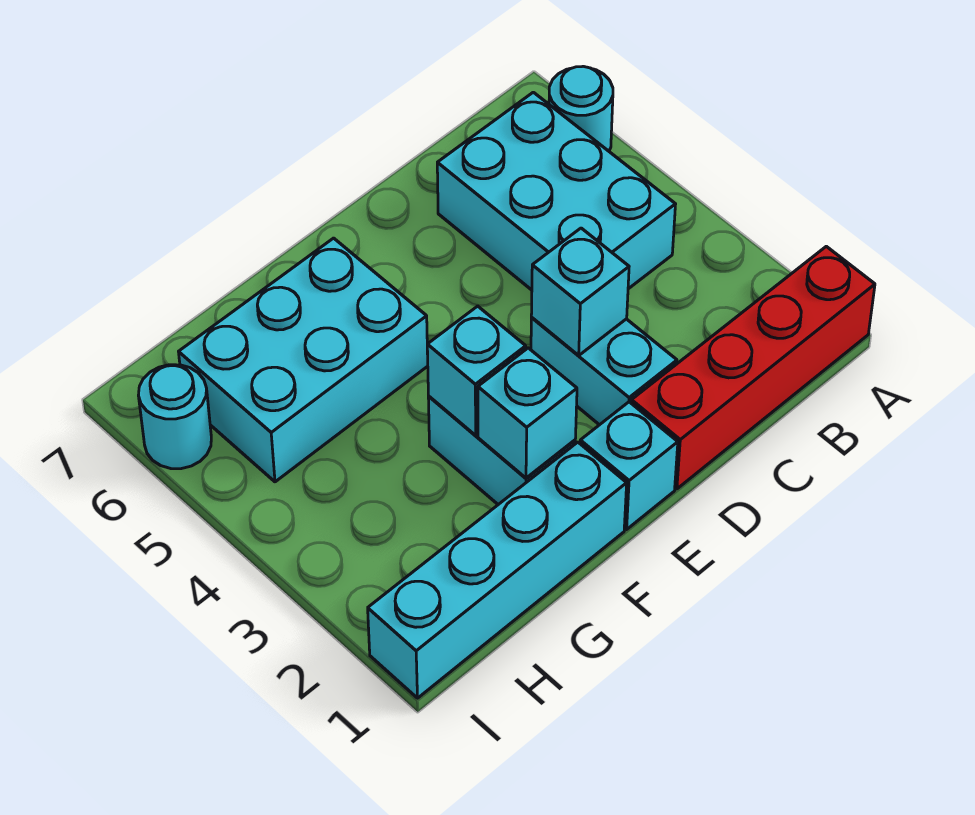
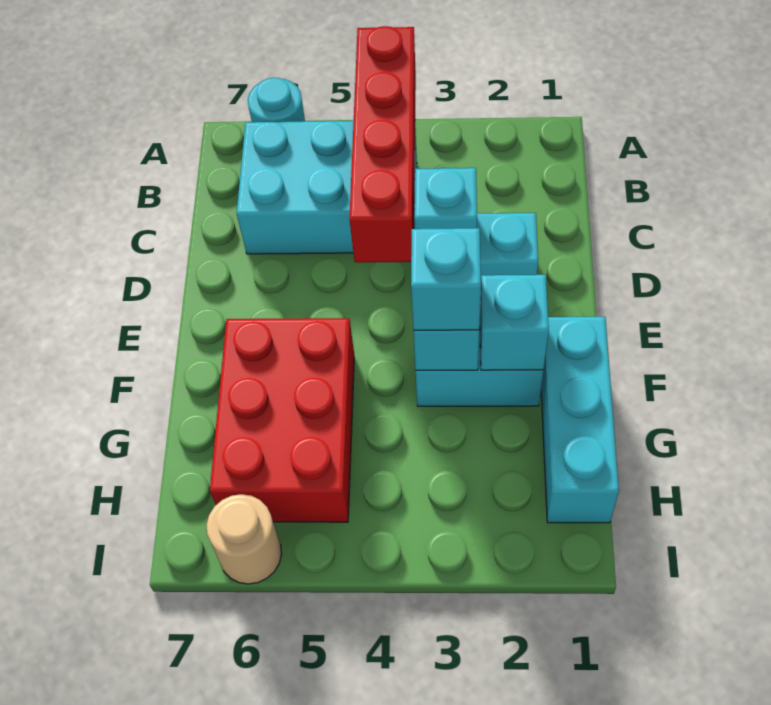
red brick A1:D1 level 1 -> red brick A4:D4 level 2
cyan brick E1 level 1 -> cyan brick F3 level 3
cyan brick F1:I1 level 1 -> cyan brick F1:H1 level 1
cyan brick F5:H6 level 1 -> red brick F5:H6 level 1
cyan round brick I6 level 1 -> tan round brick I6 level 1

